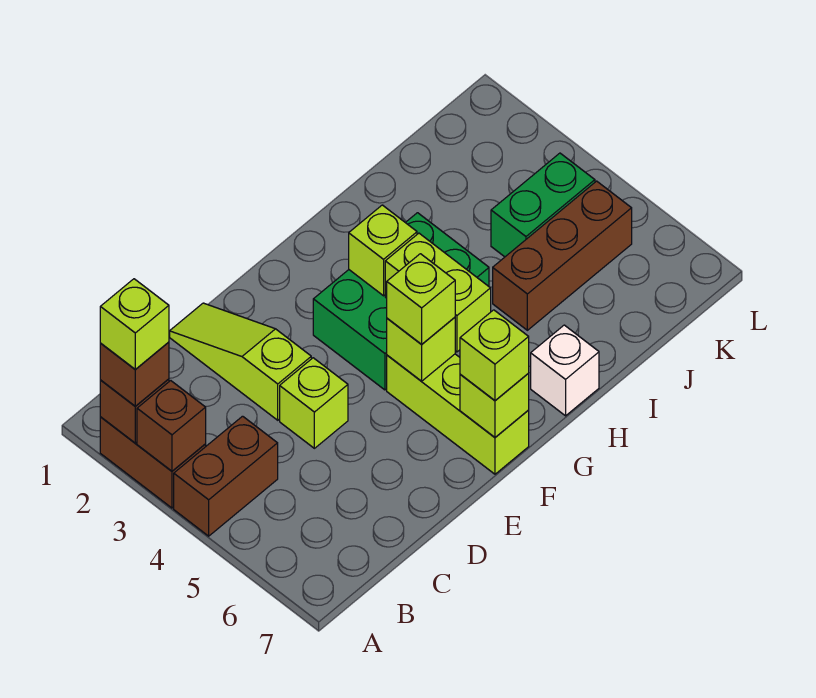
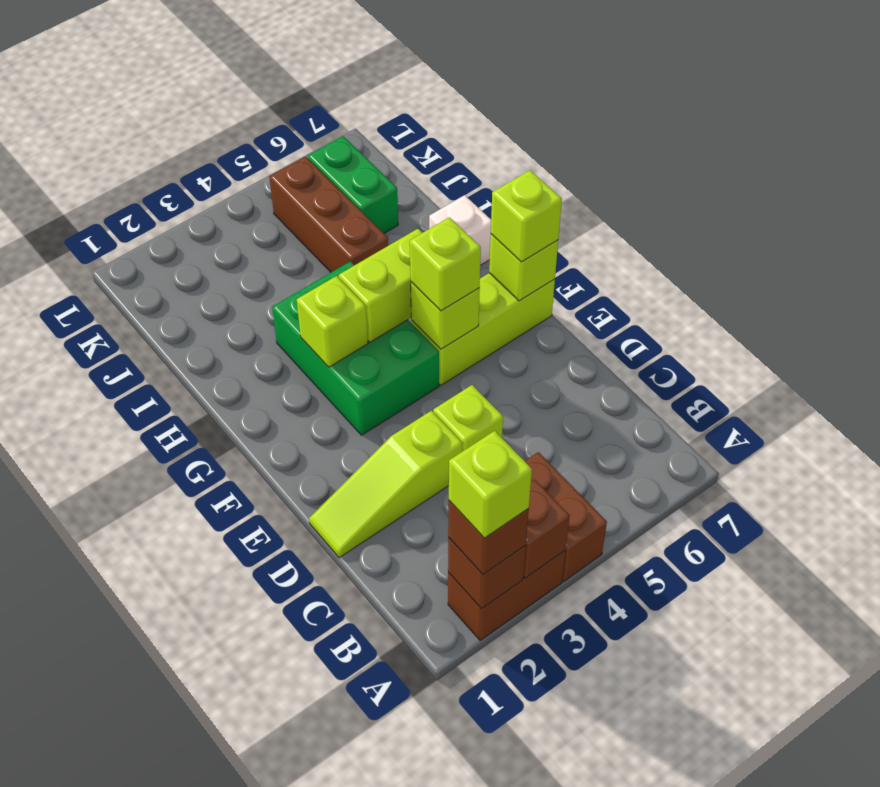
green brick J4:K4 level 1 -> green brick J6:K6 level 1

